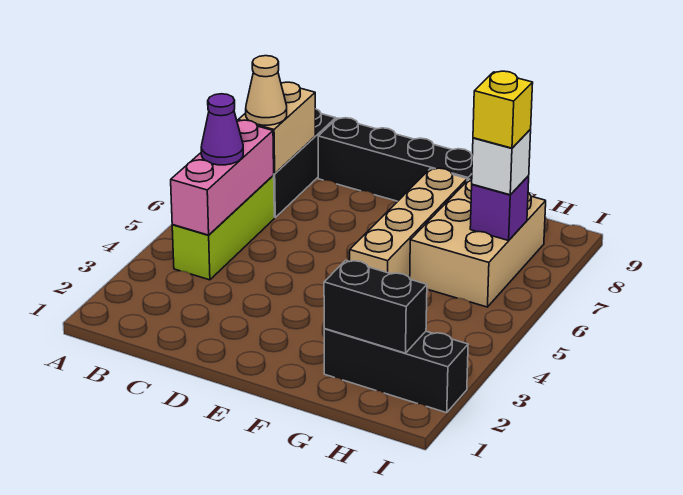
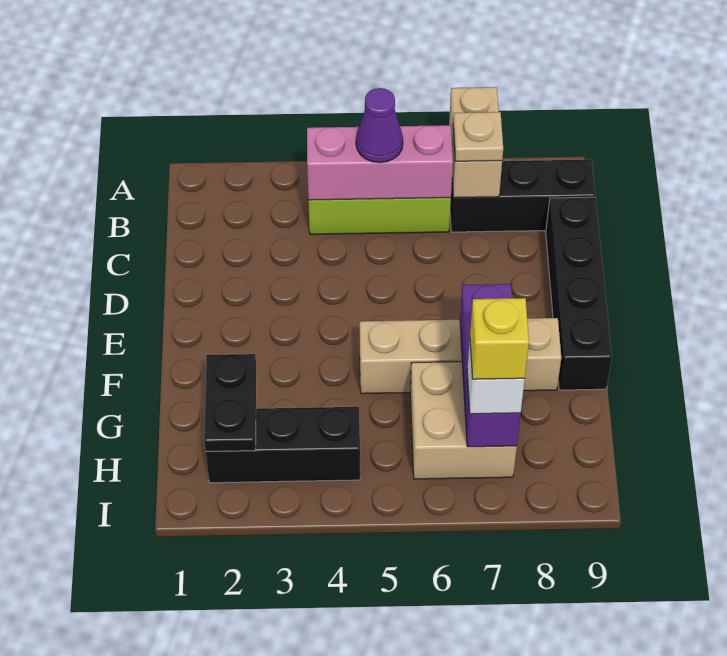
tan brick B7:B8 level 2 -> tan brick A7:B7 level 2
tan cone B7 level 3 -> tan plate B7 level 3
black brick G2:I2 level 1 -> black brick H2:H4 level 1
black brick G2:H2 level 2 -> black plate G2:H2 level 2
tan brick G6:H8 level 1 -> tan brick G6:H7 level 1
purple brick H7 level 2 -> purple brick F7:H7 level 2

